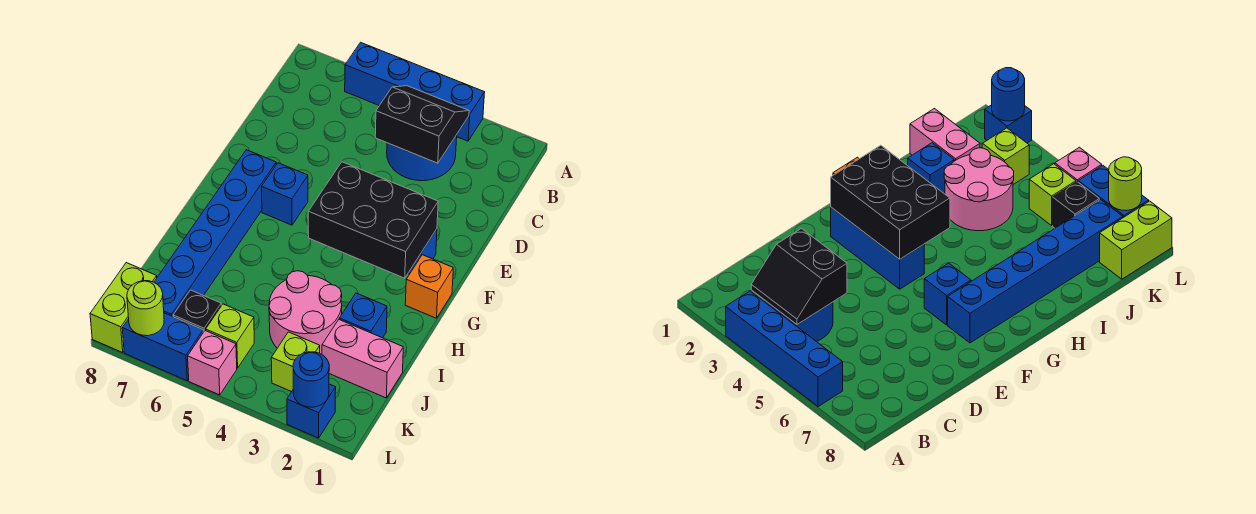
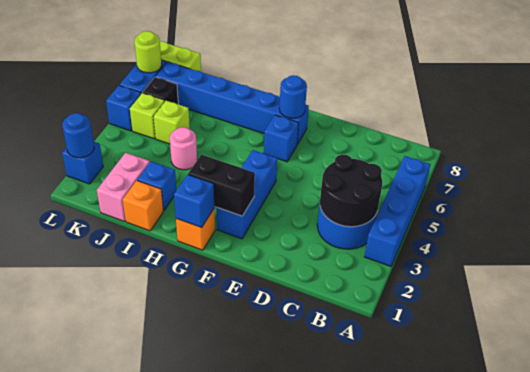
black slope B3:C4 level 2 top C -> black round brick B3:C4 level 2
black brick F2:G4 level 2 -> black brick F2:G2 level 2
none -> blue round brick F7 level 2
none -> blue brick G1 level 2
none -> orange brick I1 level 1
pink round brick I3:J4 level 1 -> pink round brick I4 level 1
lime brick K3 level 1 -> lime brick J5 level 1
pink brick L5 level 1 -> blue brick L5 level 1

